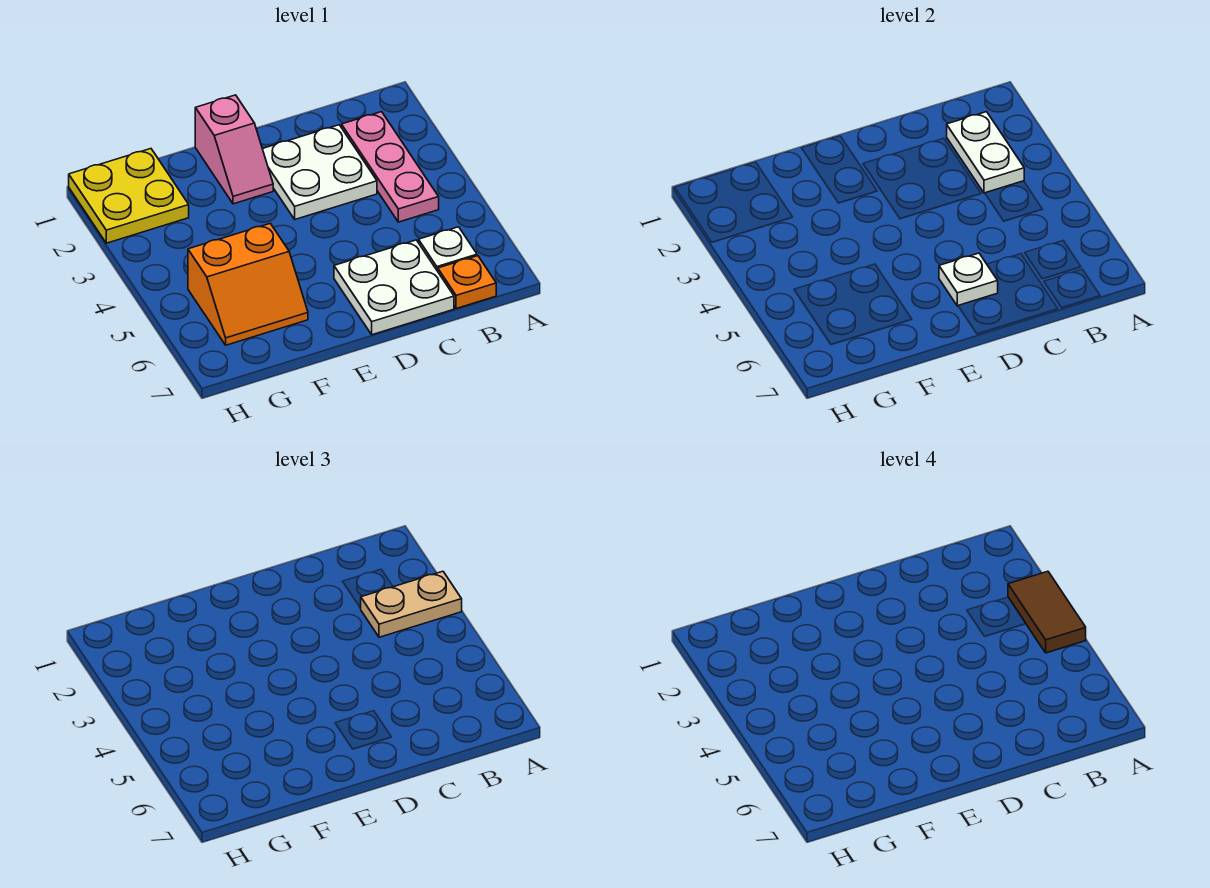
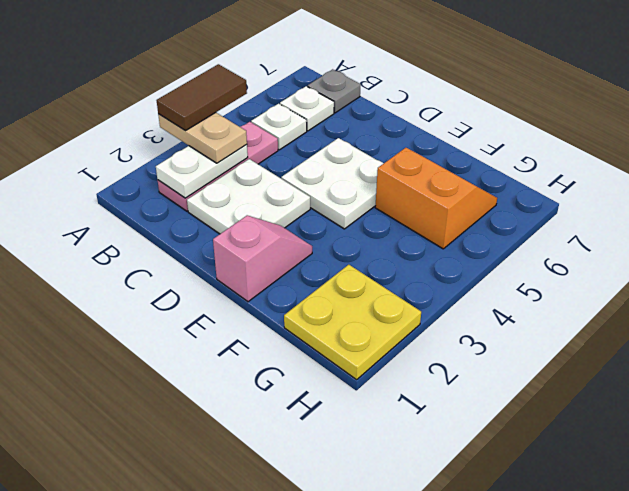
orange plate B7 level 1 -> grey plate B7 level 1
white plate C6:D7 level 1 -> white plate D4:E5 level 1
white plate D6 level 2 -> white plate B5 level 1

